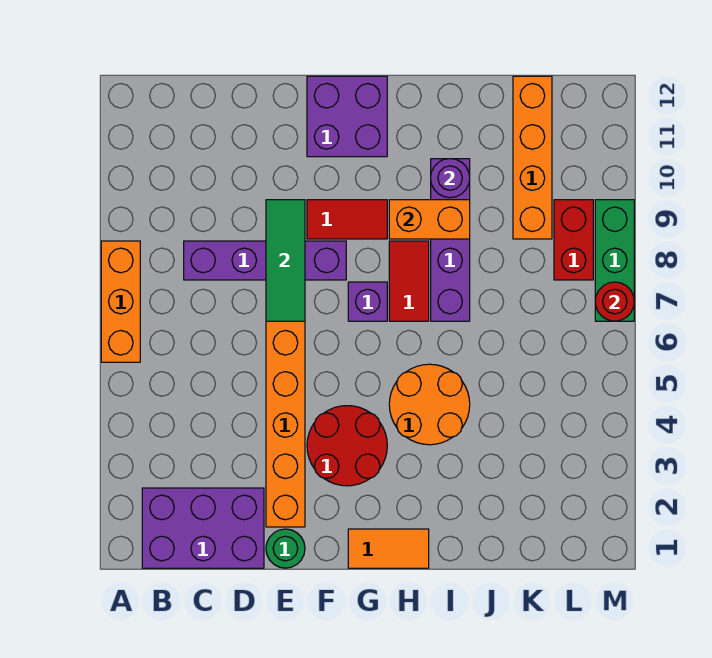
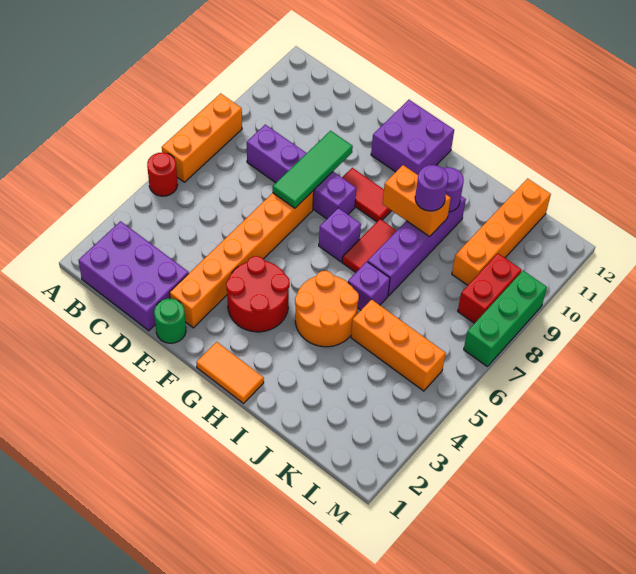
none -> purple brick I6 level 1
none -> purple round brick I9 level 3
none -> orange brick J5:L5 level 1
red round brick M7 level 2 -> red round brick A5 level 1

